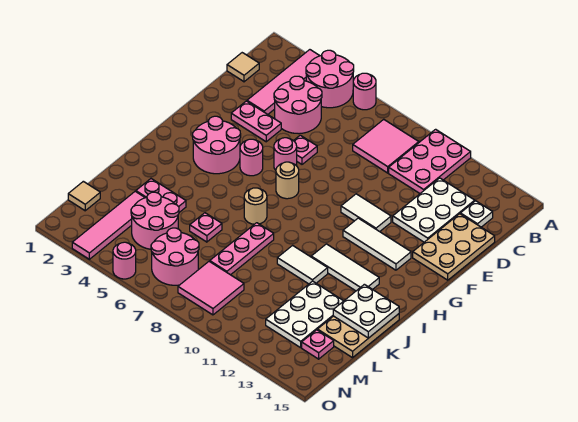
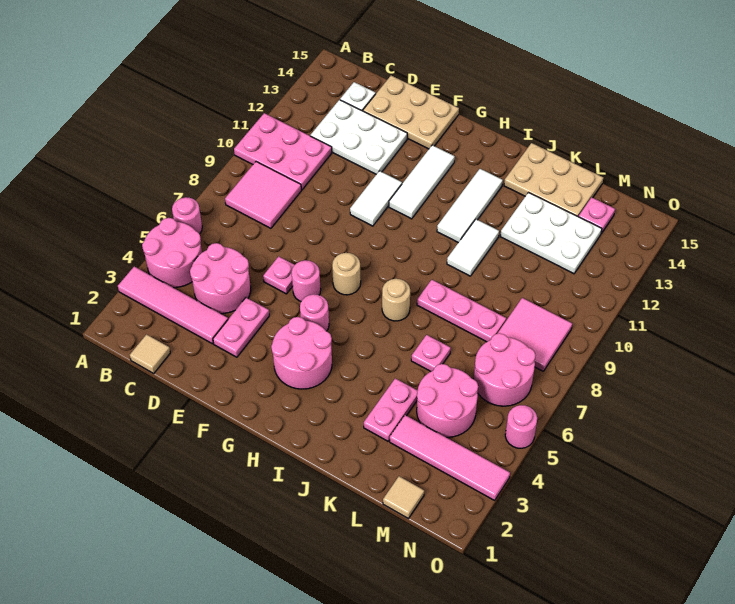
white plate J14:K15 level 2 -> none

